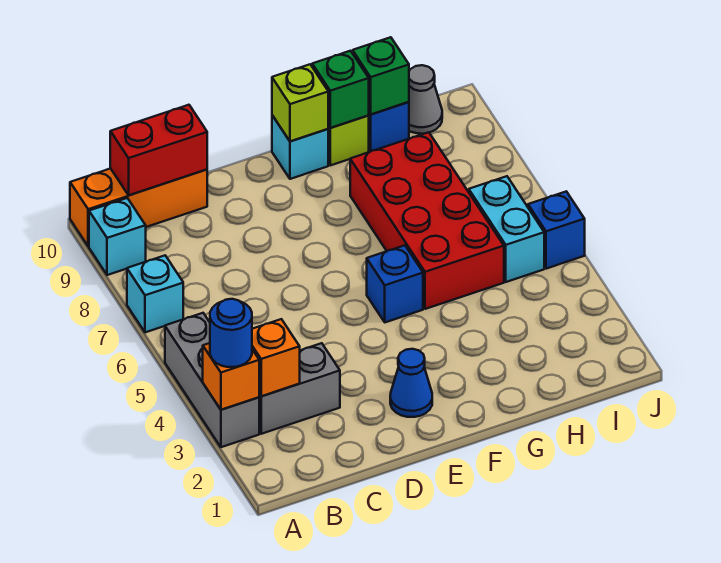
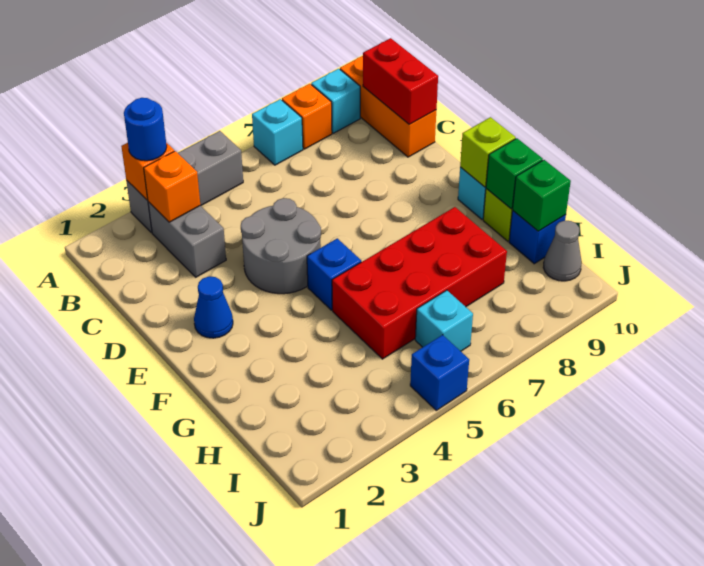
none -> orange brick A8 level 1
none -> grey round brick D4:E5 level 1
cyan brick I5:I6 level 1 -> cyan brick I6 level 1

